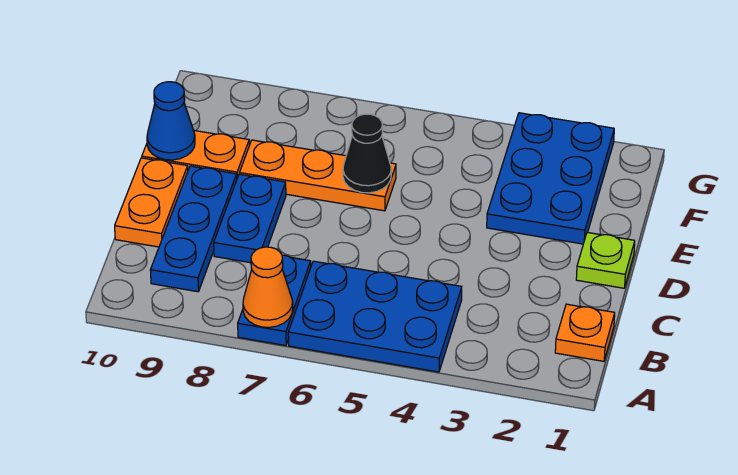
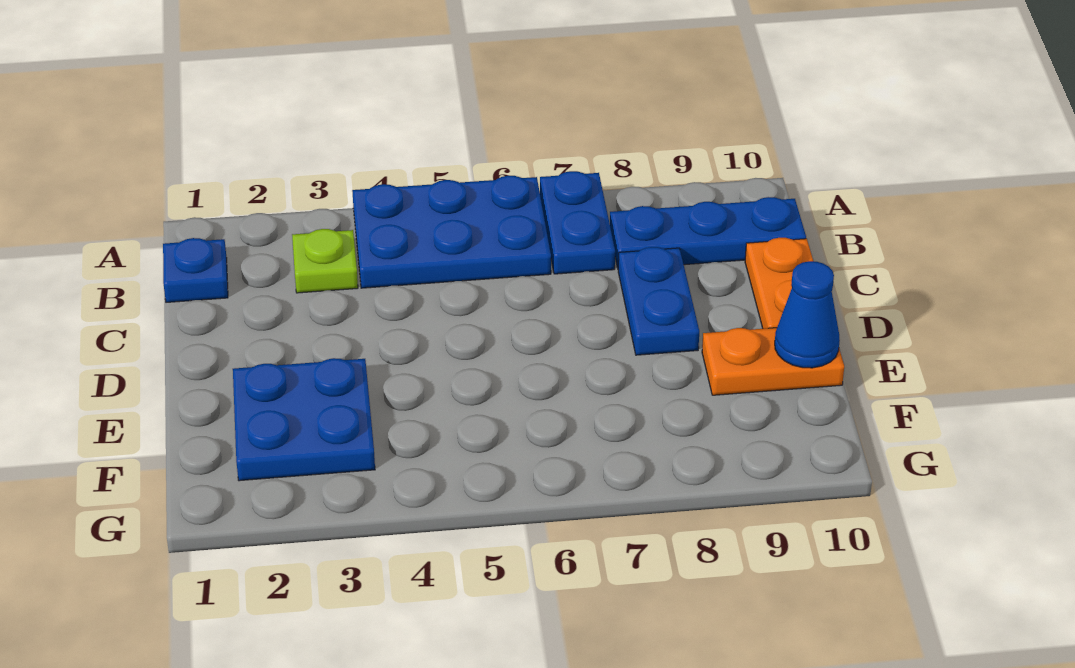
orange cone A7 level 2 -> none
orange plate B1 level 1 -> blue plate B1 level 1
blue plate B9:D9 level 1 -> blue plate B8:B10 level 1
lime plate D1 level 1 -> lime plate B3 level 1
blue plate E2:G3 level 1 -> blue plate E2:F3 level 1
orange plate E6:E8 level 1 -> none
black cone E6 level 2 -> none

